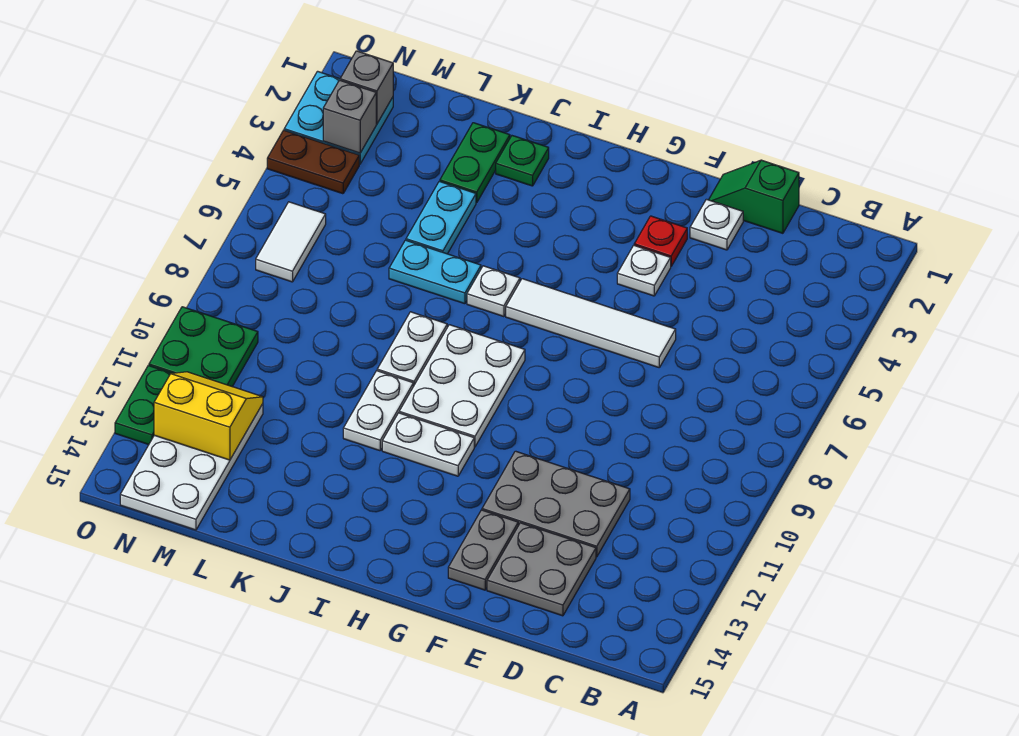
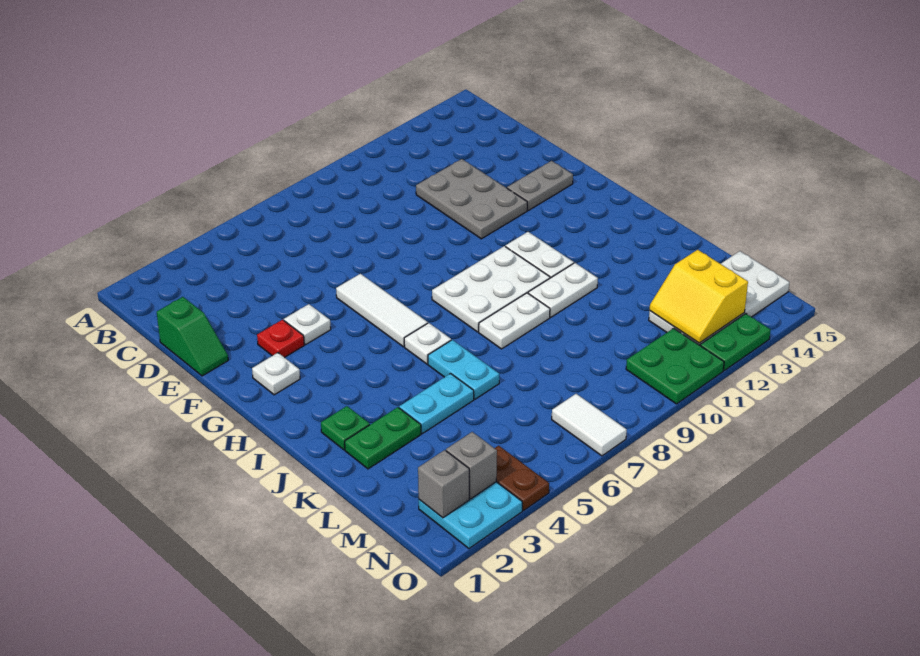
grey plate D13:E14 level 1 -> none
white plate E2 level 1 -> white plate G2 level 1
white tile E6:H6 level 1 -> white tile F6:H6 level 1
white tile N6:N7 level 1 -> white tile N7:O7 level 1

